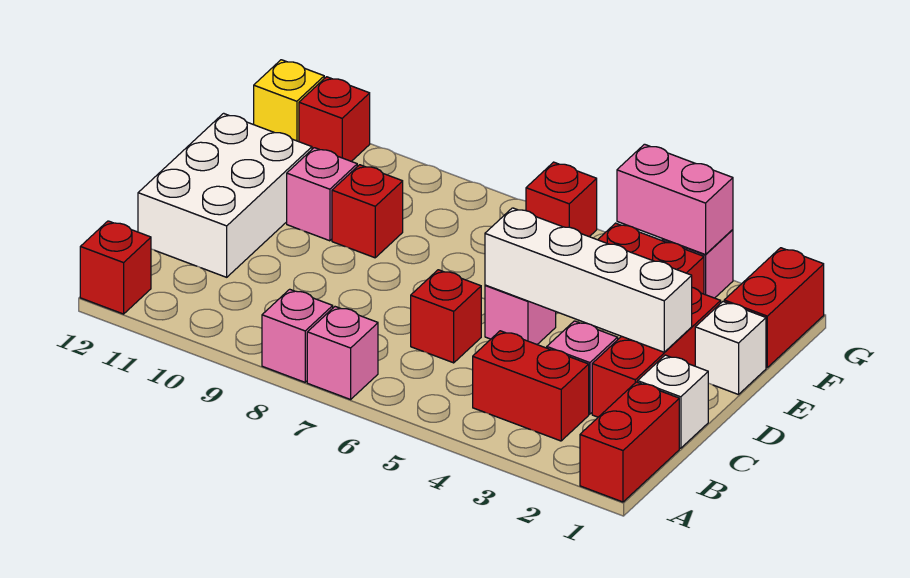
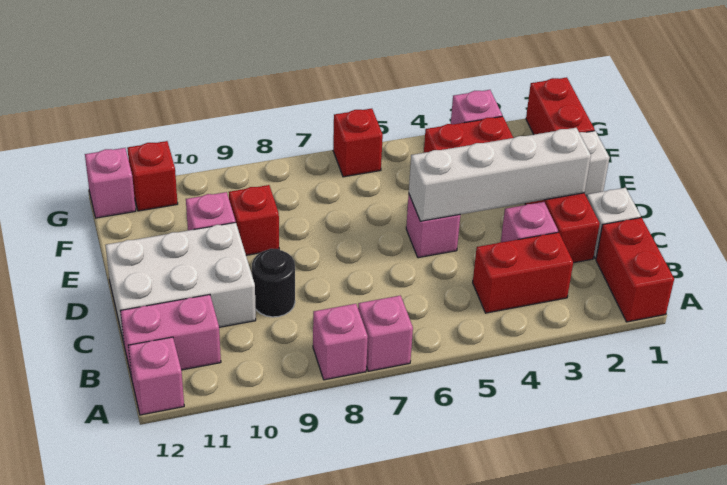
red brick A12 level 1 -> pink brick A12 level 1
red brick C6 level 1 -> none
none -> black round brick C9 level 1
white brick C11:E12 level 1 -> white brick C10:D12 level 1
pink brick G3:G4 level 2 -> pink brick B11:B12 level 1
yellow brick G12 level 1 -> pink brick G12 level 1

